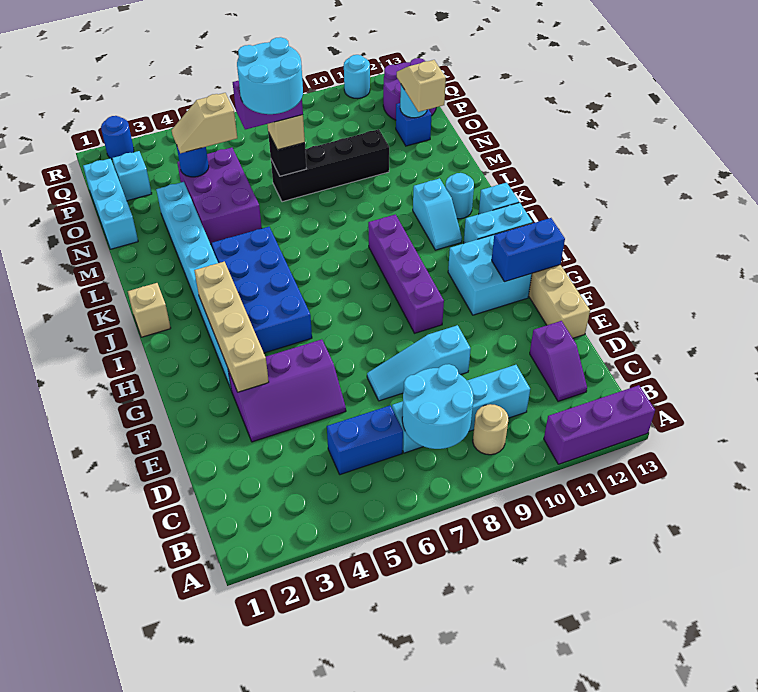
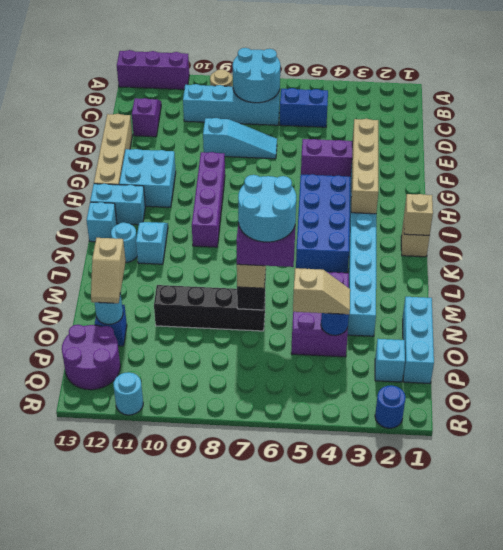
blue brick G12:G13 level 2 -> none
none -> tan brick J1 level 2

